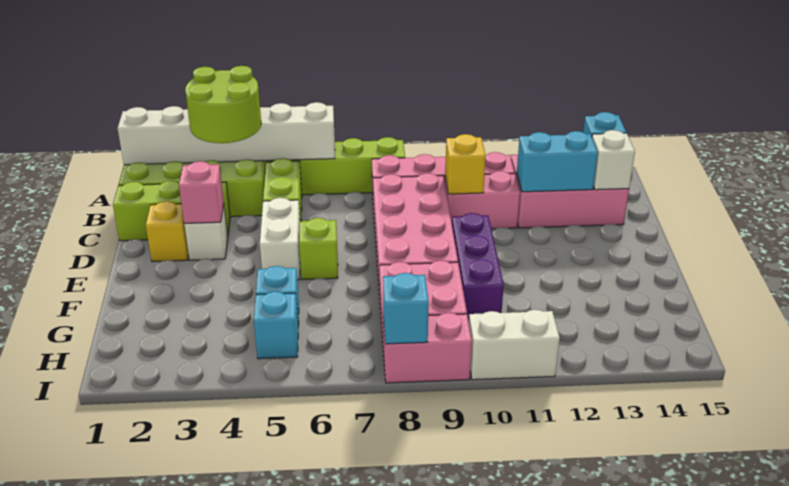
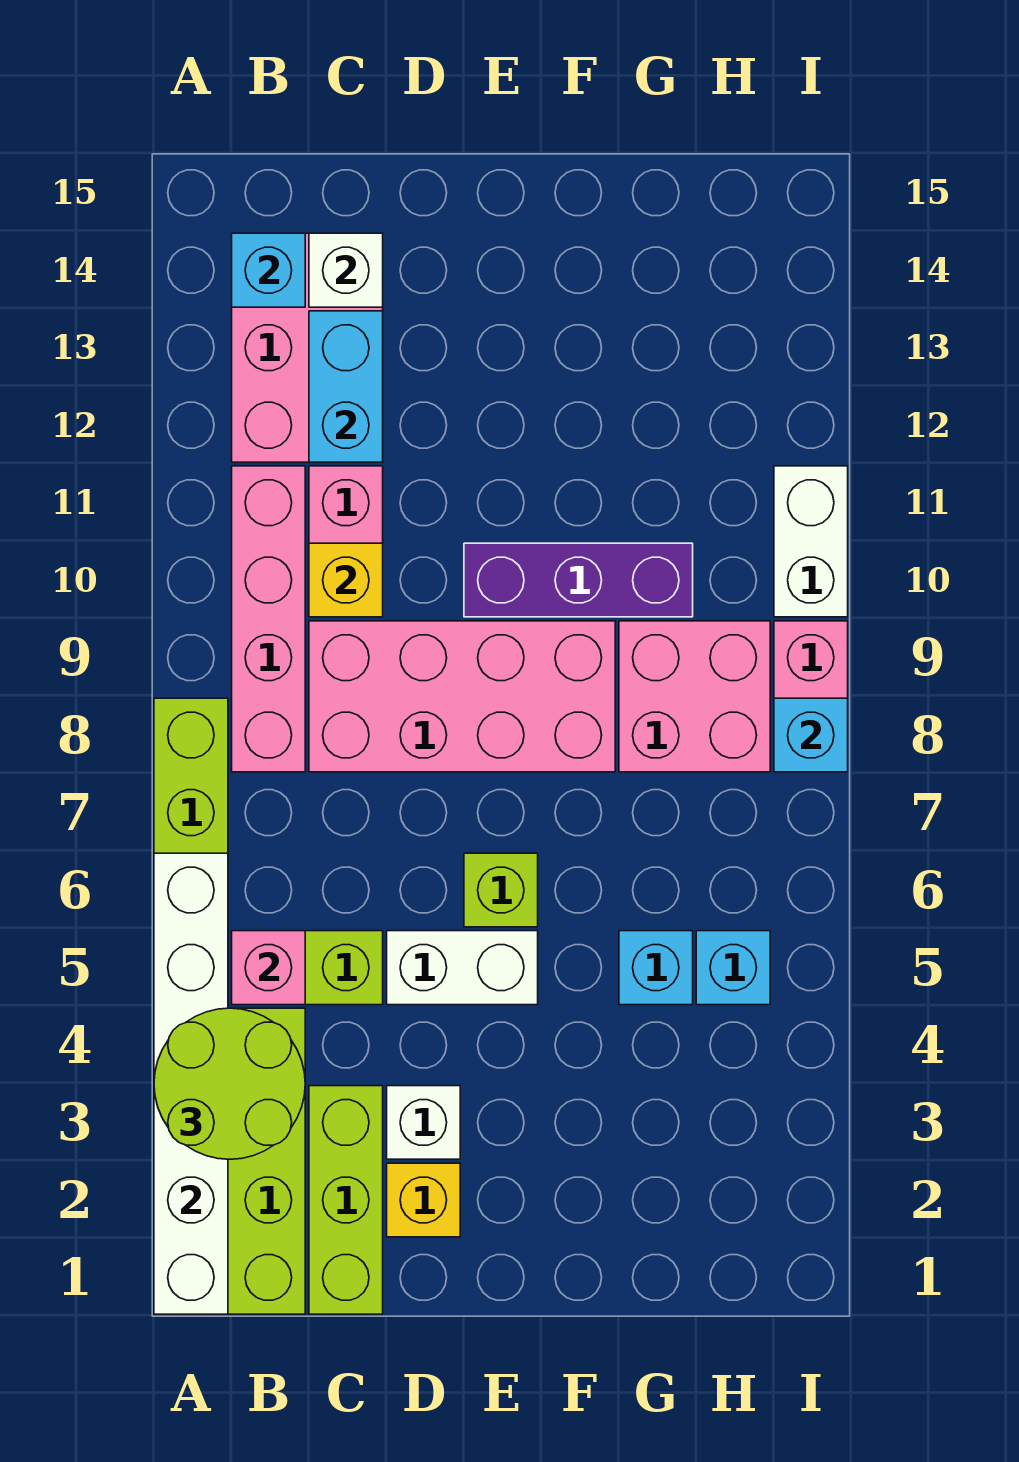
pink brick D3 level 2 -> pink brick B5 level 2

